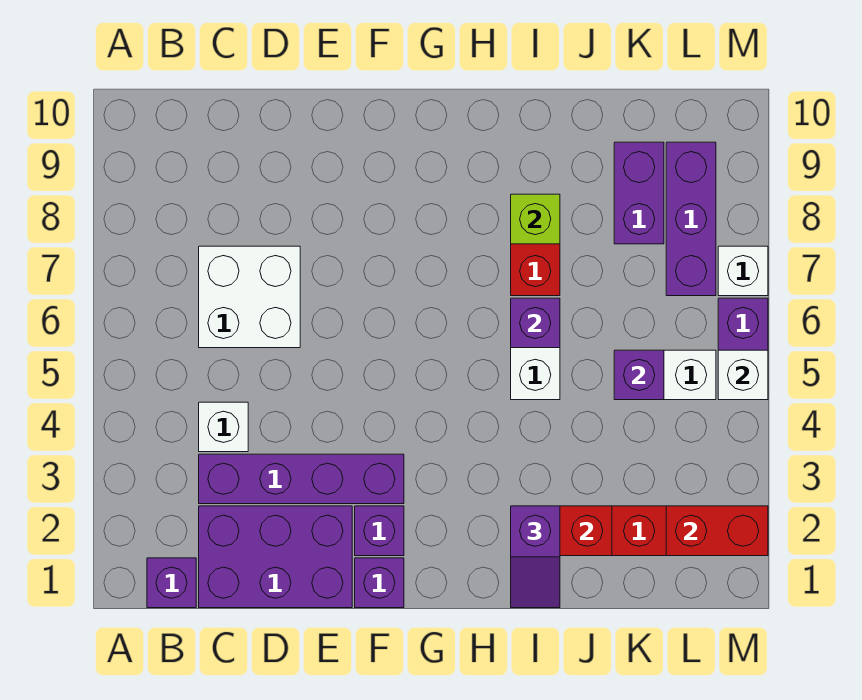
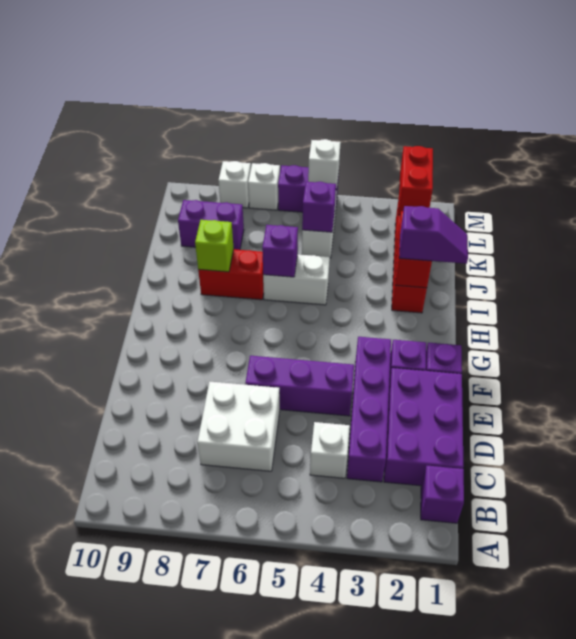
purple brick L7:L9 level 1 -> purple brick E4:E6 level 1
none -> white brick M8 level 1

